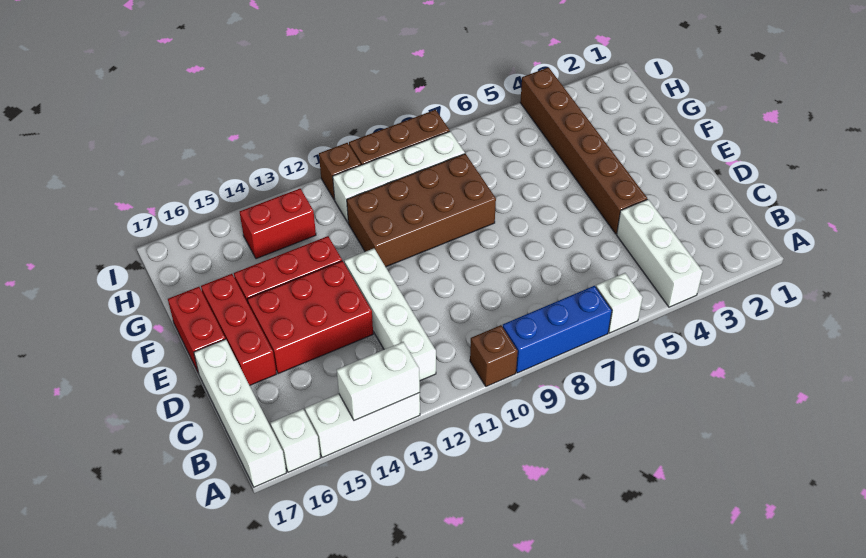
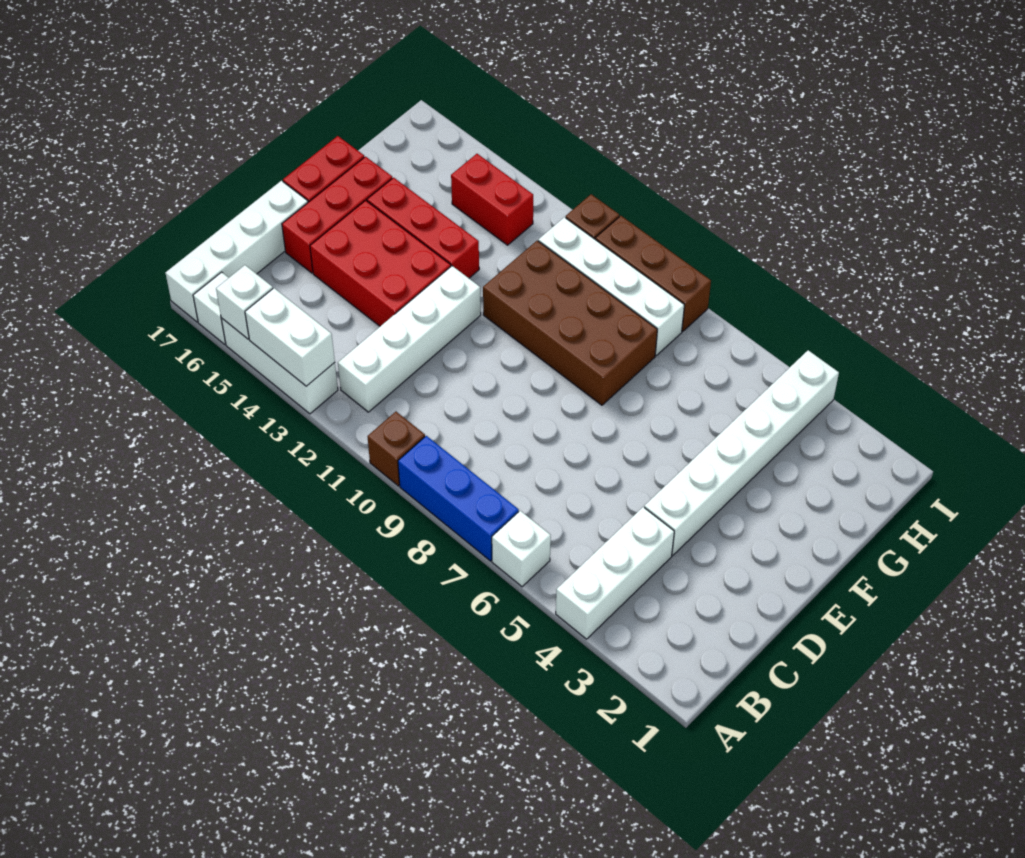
none -> white brick A15 level 2
brown brick D4:I4 level 1 -> white brick D4:I4 level 1

